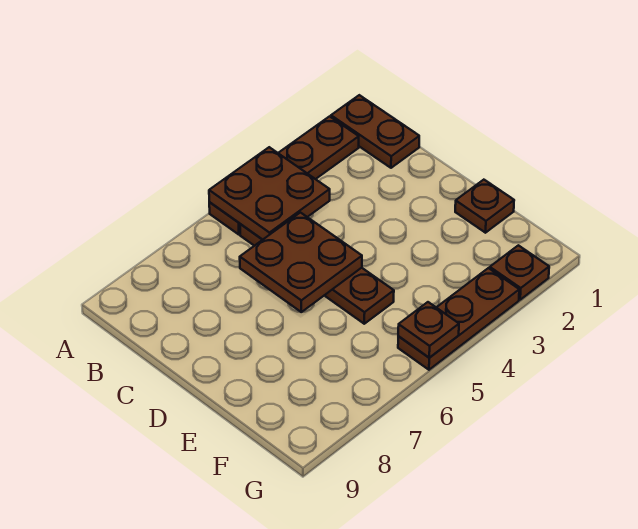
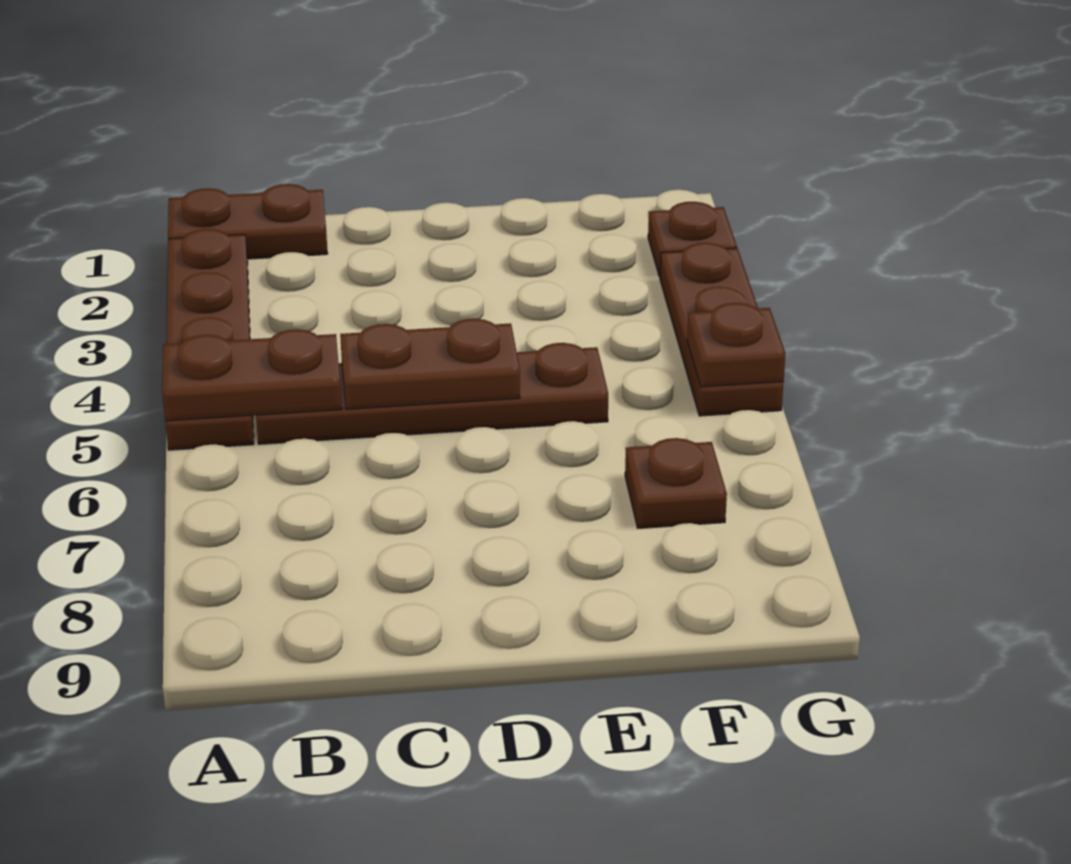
brown plate A4:B5 level 2 -> brown plate A5:B5 level 2
brown plate C5:D6 level 2 -> brown plate C5:D5 level 2
brown plate E1 level 1 -> brown plate F7 level 1

